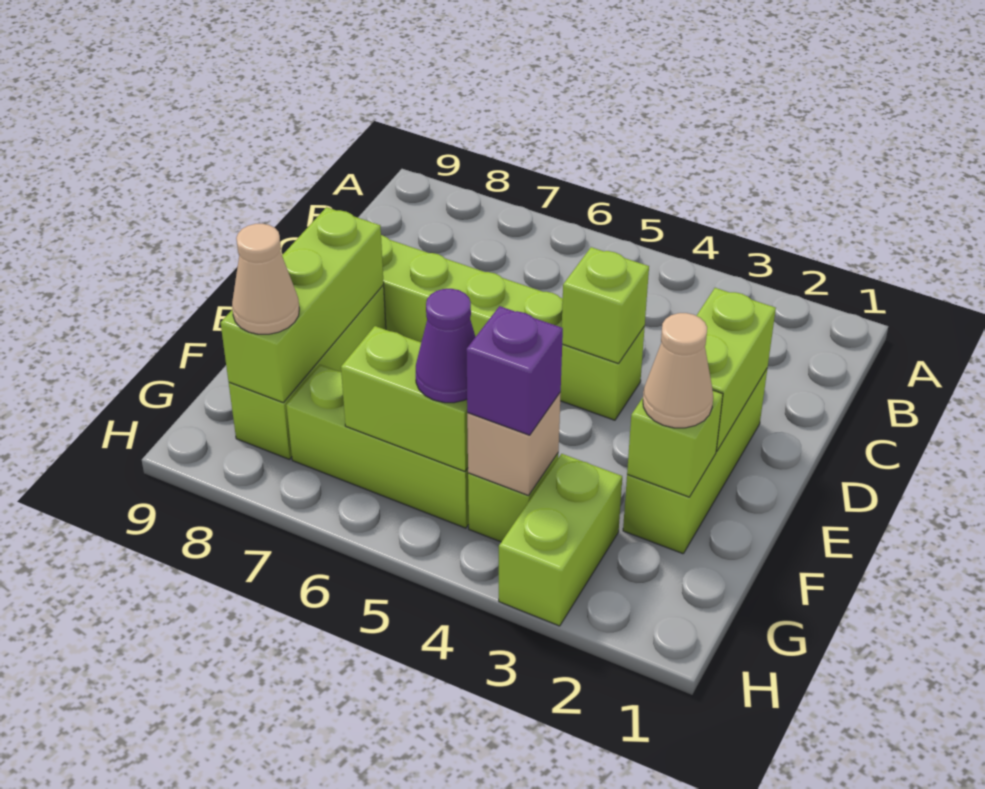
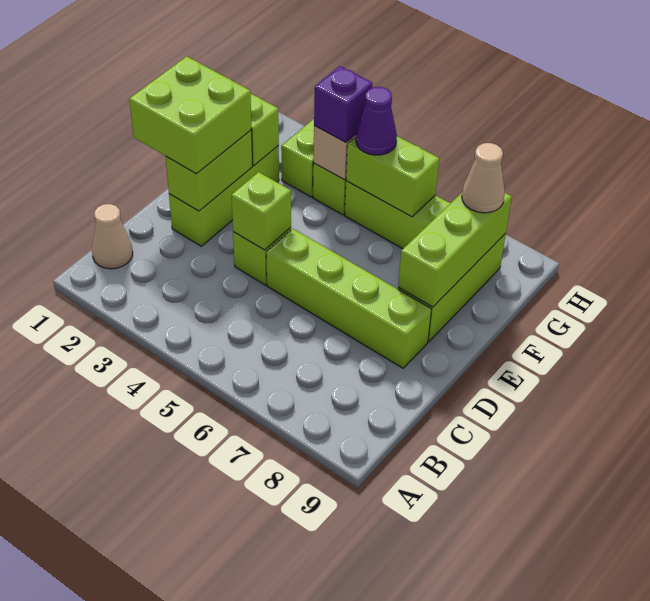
none -> lime brick D1:E2 level 3
tan cone F2 level 3 -> tan cone B1 level 1

